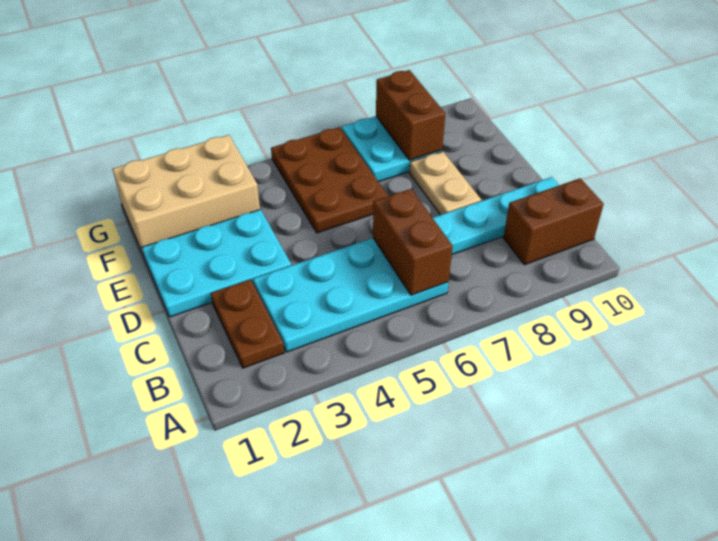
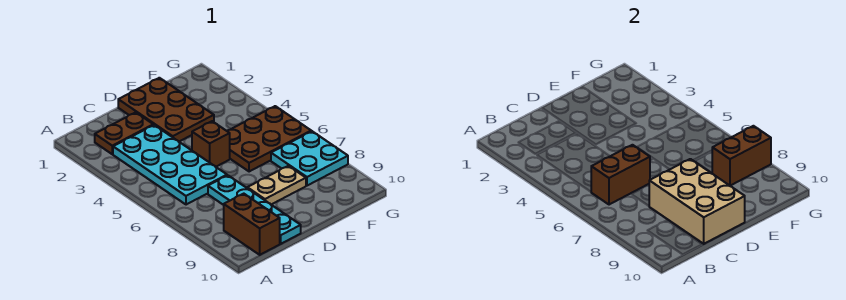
cyan plate D1:E3 level 1 -> brown plate D1:E3 level 1
none -> brown brick D5 level 1
tan brick F1:G3 level 1 -> tan brick C8:D10 level 2

